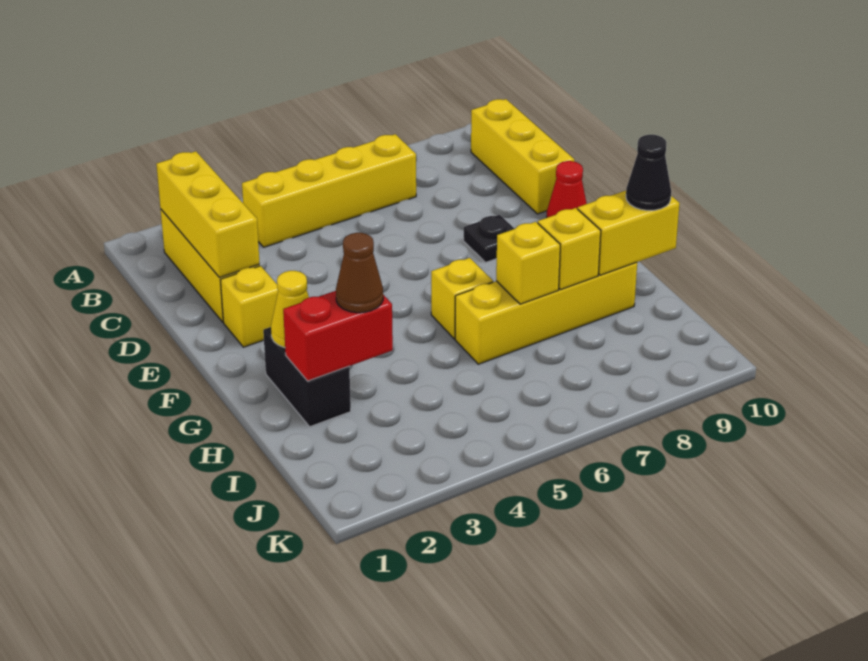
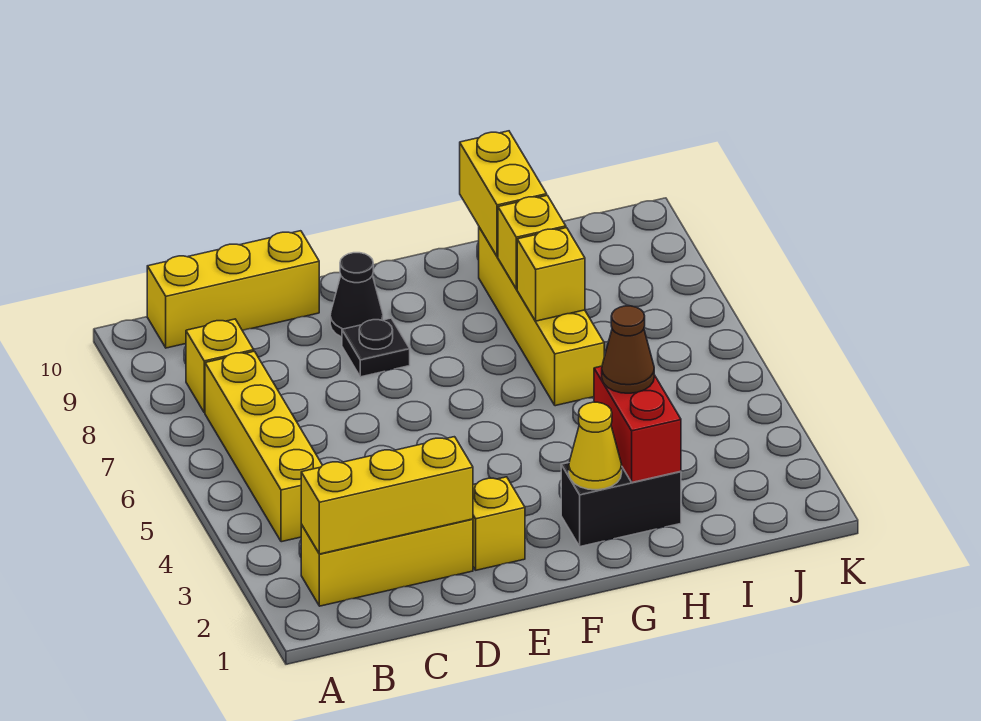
red cone E10 level 1 -> none
yellow brick G6 level 1 -> yellow brick B8 level 1
black cone H10 level 3 -> black cone E9 level 1

